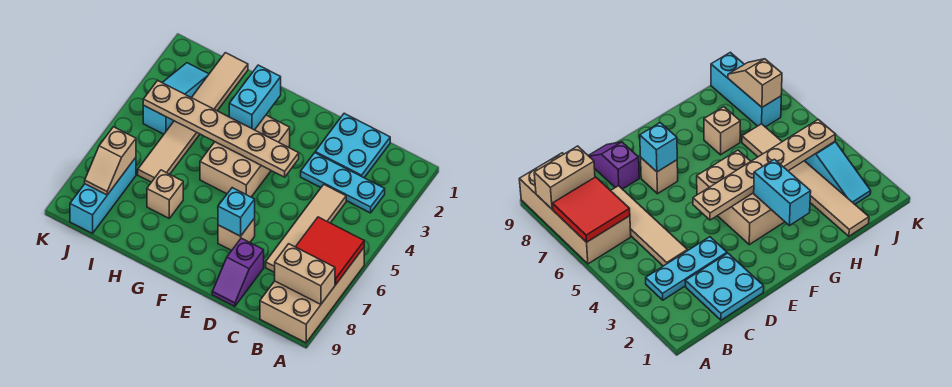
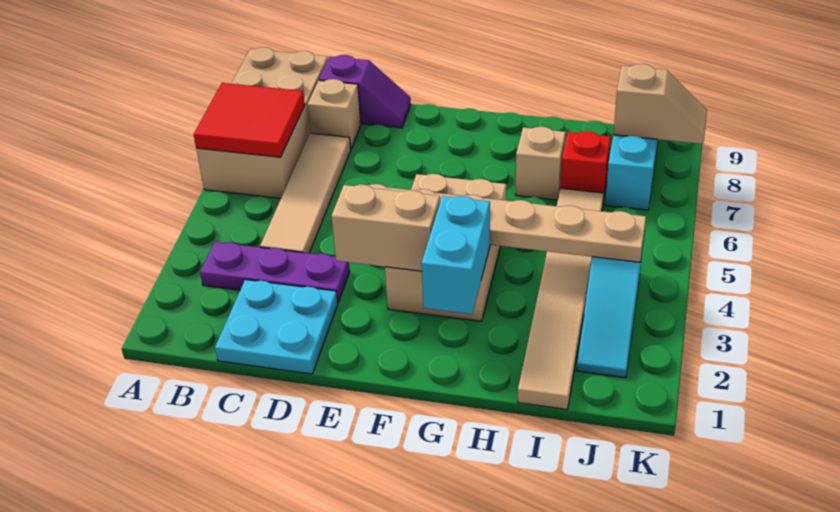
tan brick A8:B8 level 2 -> tan brick E3:F3 level 2
cyan plate B3:D3 level 1 -> purple plate B3:D3 level 1
purple slope D8:D9 level 1 top 8 -> purple slope C9:D9 level 1 top C
tan brick E7 level 1 -> tan brick C8 level 1
cyan brick E7 level 2 -> none
none -> red brick I7 level 1
tan slope J7:J8 level 2 top 7 -> tan slope J8:K8 level 2 top J

